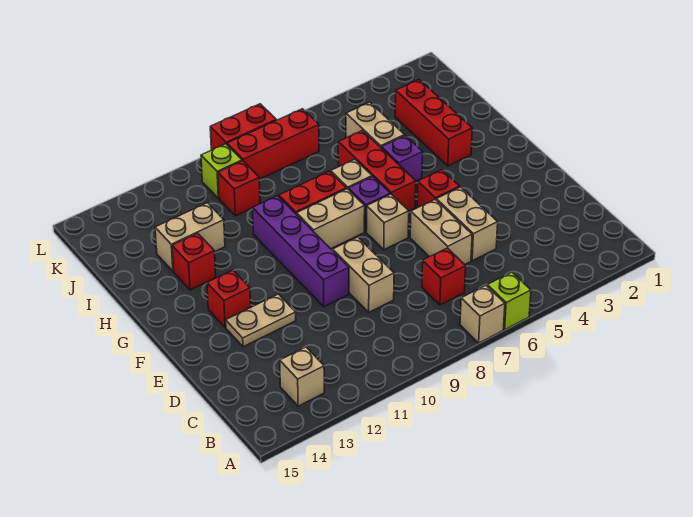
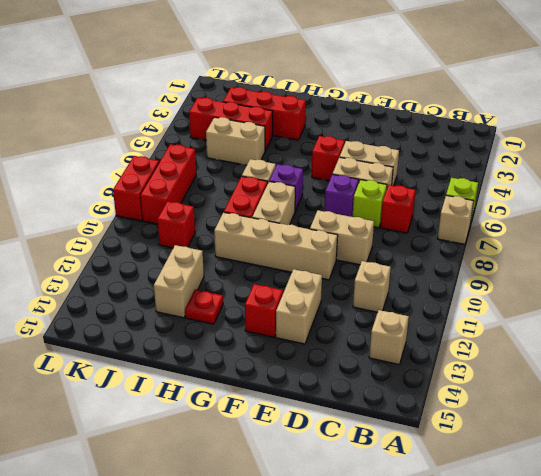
purple brick E10:H10 level 1 -> tan brick E10:H10 level 1
tan plate E12:E13 level 1 -> tan brick E12:E13 level 1
tan brick F7 level 1 -> tan brick C11 level 1
red brick G6:I6 level 1 -> red brick I4:K4 level 1
purple brick H5 level 1 -> purple brick E7 level 1
red brick H13 level 1 -> red plate H13 level 1
lime brick K10 level 1 -> lime brick D7 level 1

